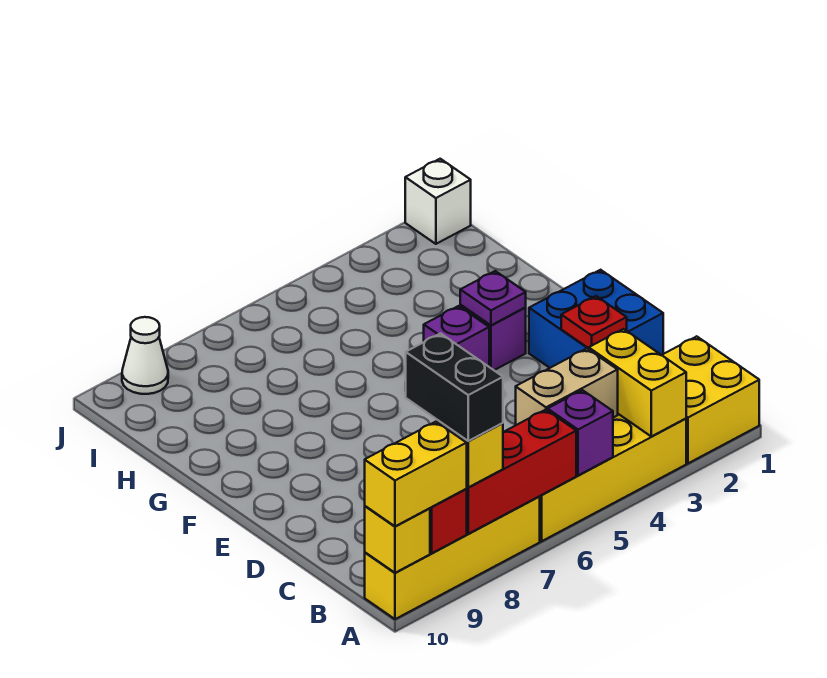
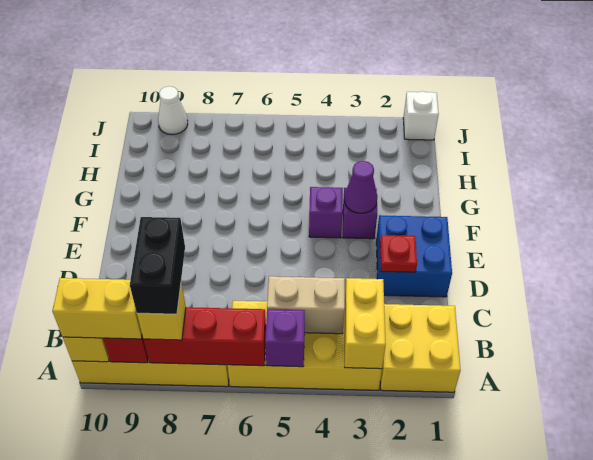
purple plate F3 level 2 -> purple cone F3 level 2

